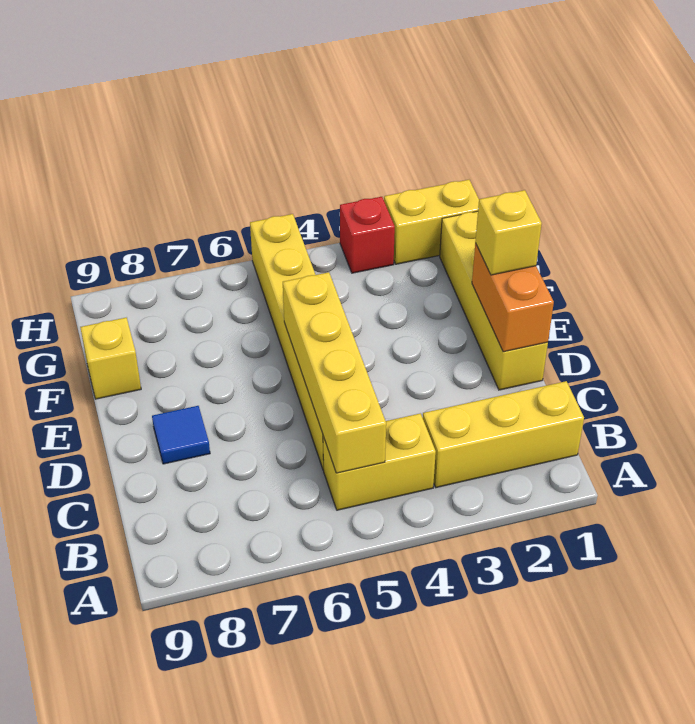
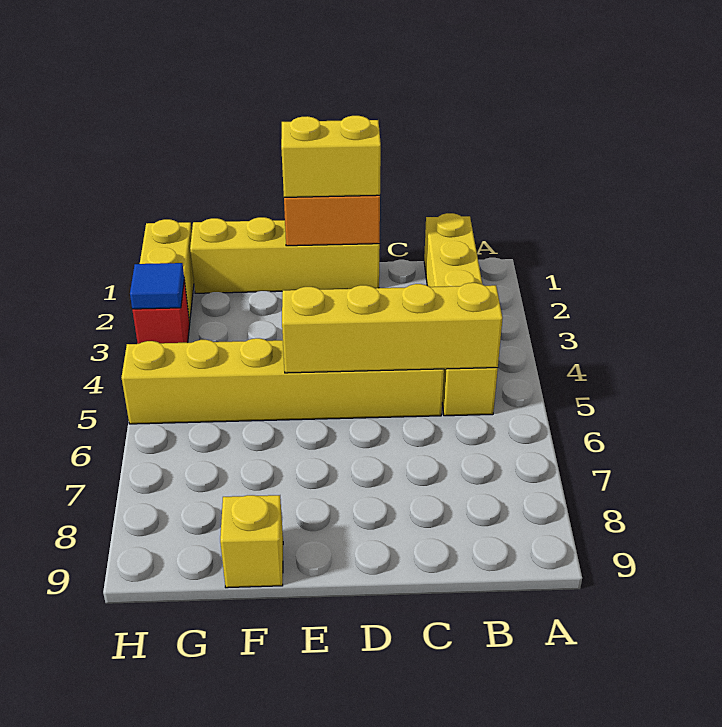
blue tile D8 level 1 -> blue tile H3 level 2
yellow brick E1 level 3 -> yellow brick D1:E1 level 3

